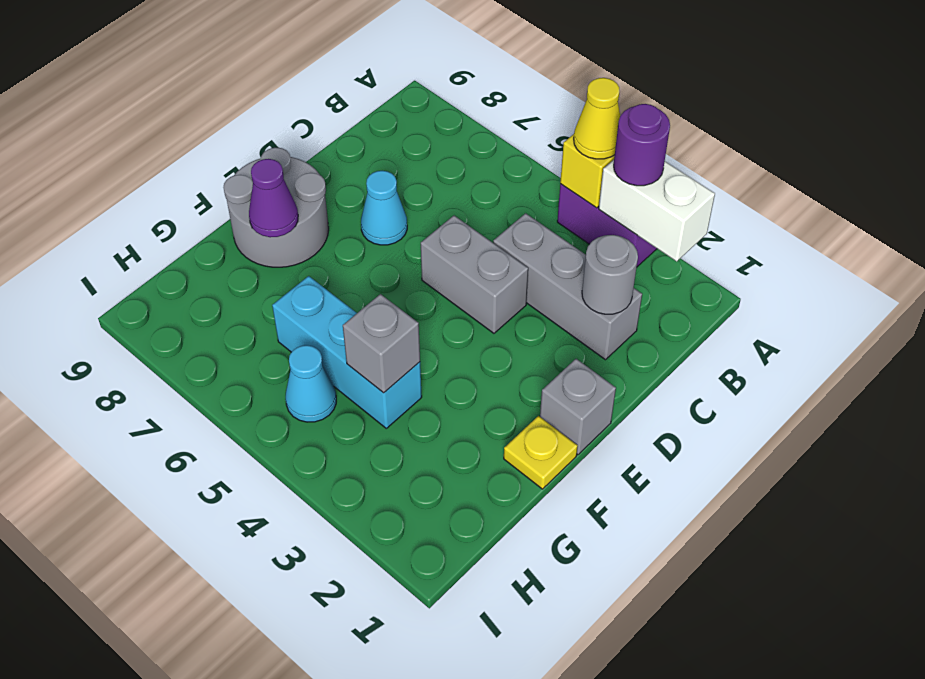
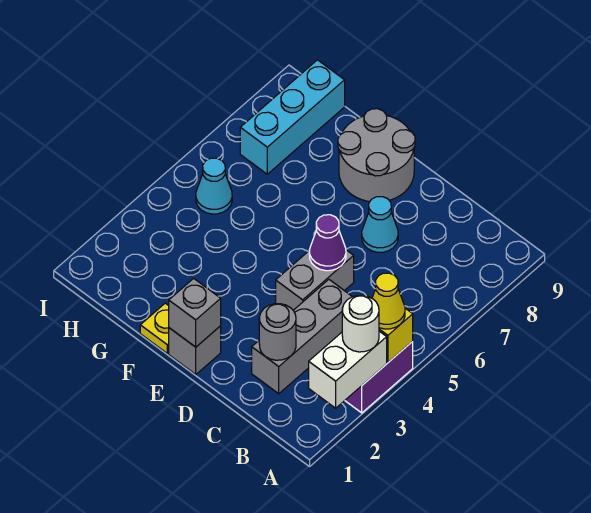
purple round brick A3 level 3 -> white round brick A3 level 3
purple cone F8 level 2 -> purple cone D5 level 2
cyan brick G4:G6 level 1 -> cyan brick H7:H9 level 1
grey brick G4 level 2 -> grey brick E1 level 2

